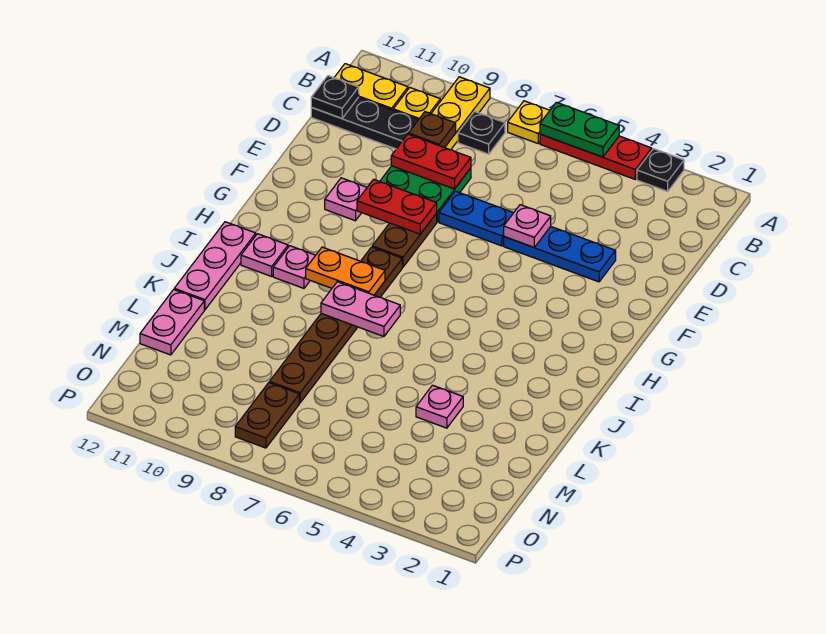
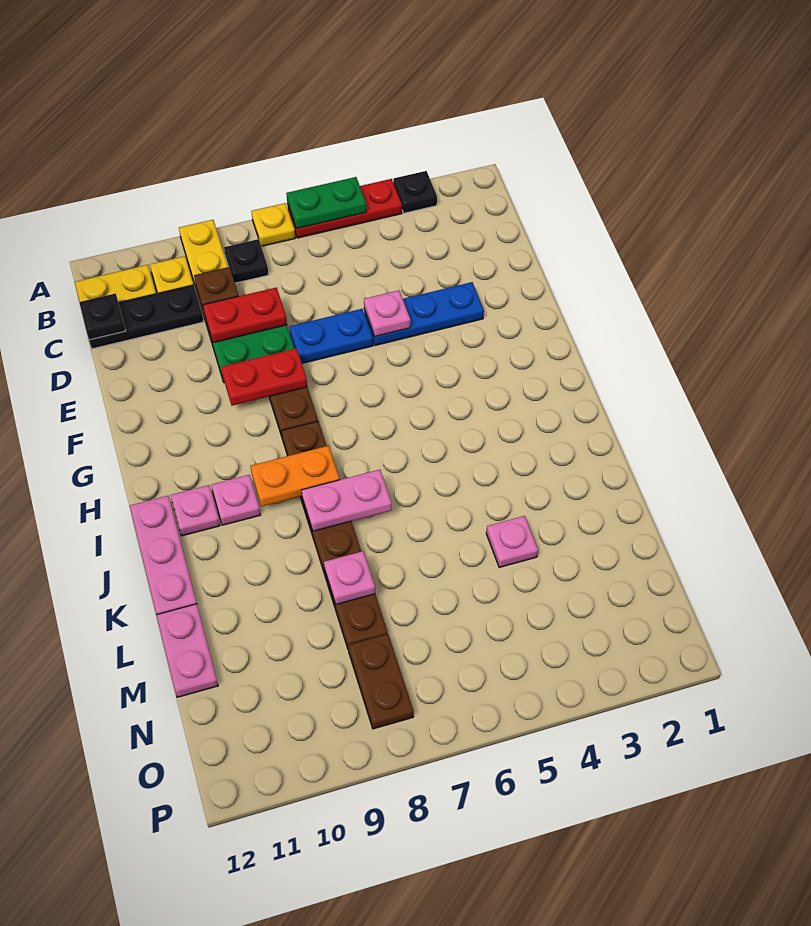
pink plate F10 level 1 -> pink plate L8 level 2

